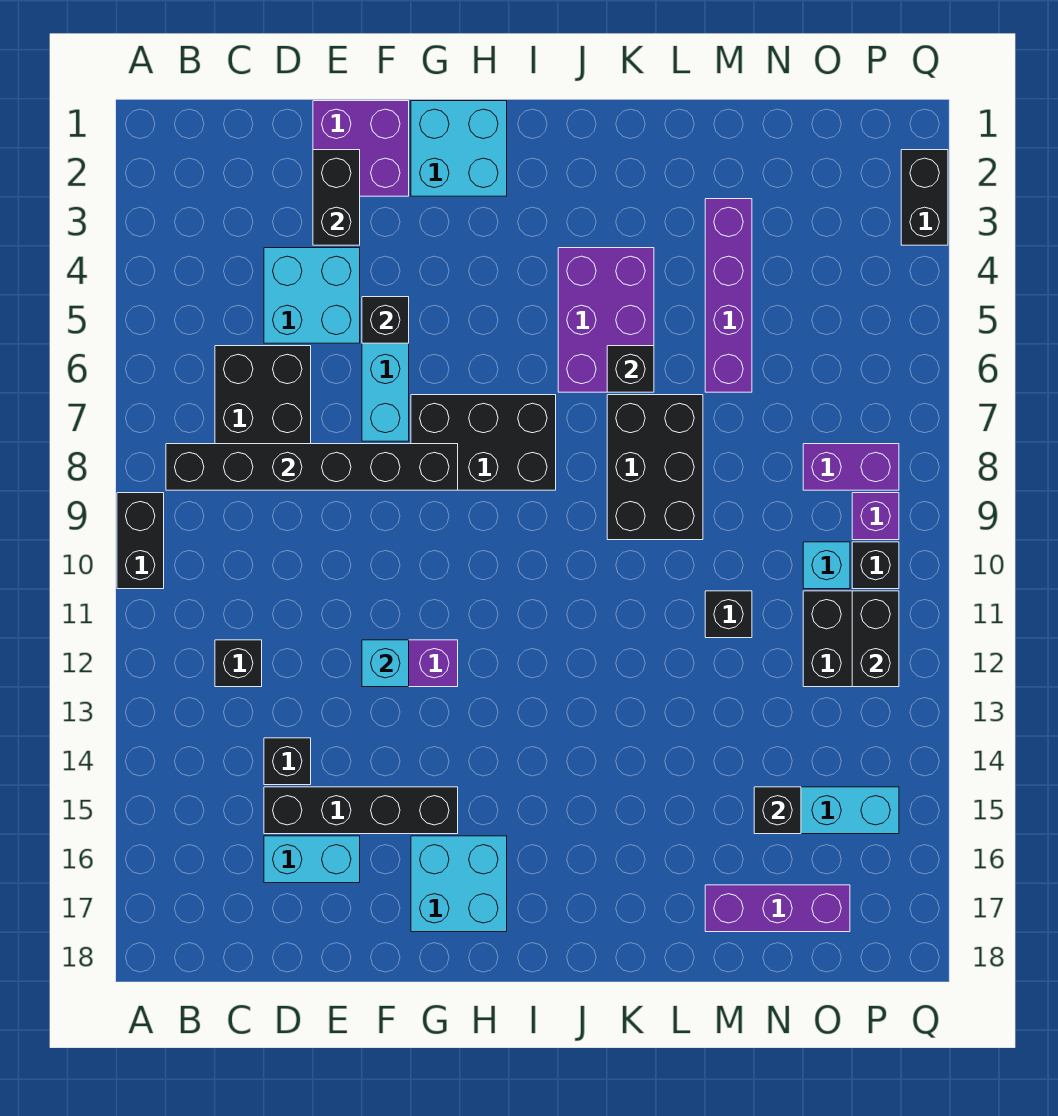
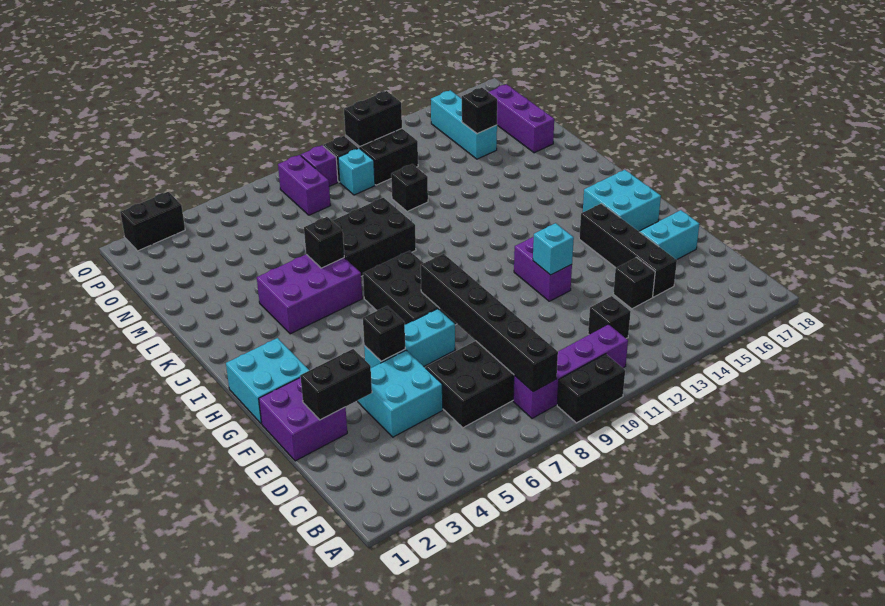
cyan brick D16:E16 level 1 -> cyan brick E16:E17 level 1
purple brick M3:M6 level 1 -> purple brick B8:B11 level 1

